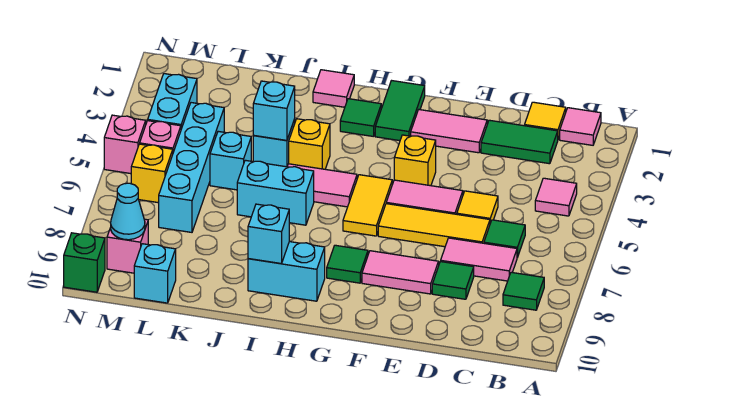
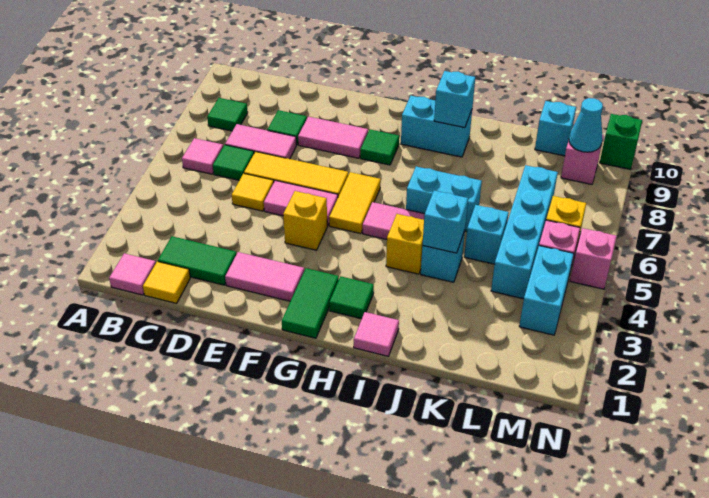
pink tile B4 level 1 -> pink tile B6 level 1

